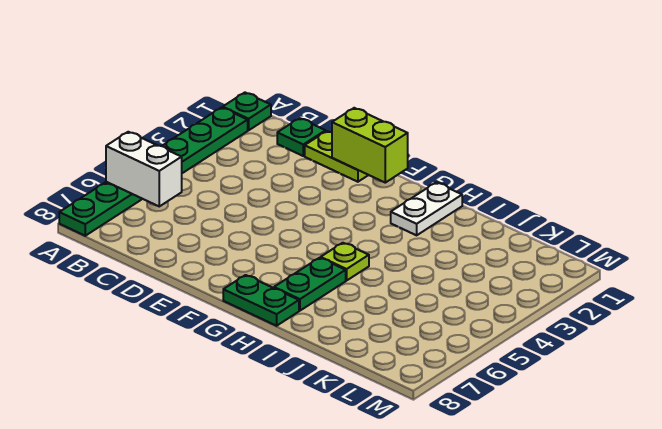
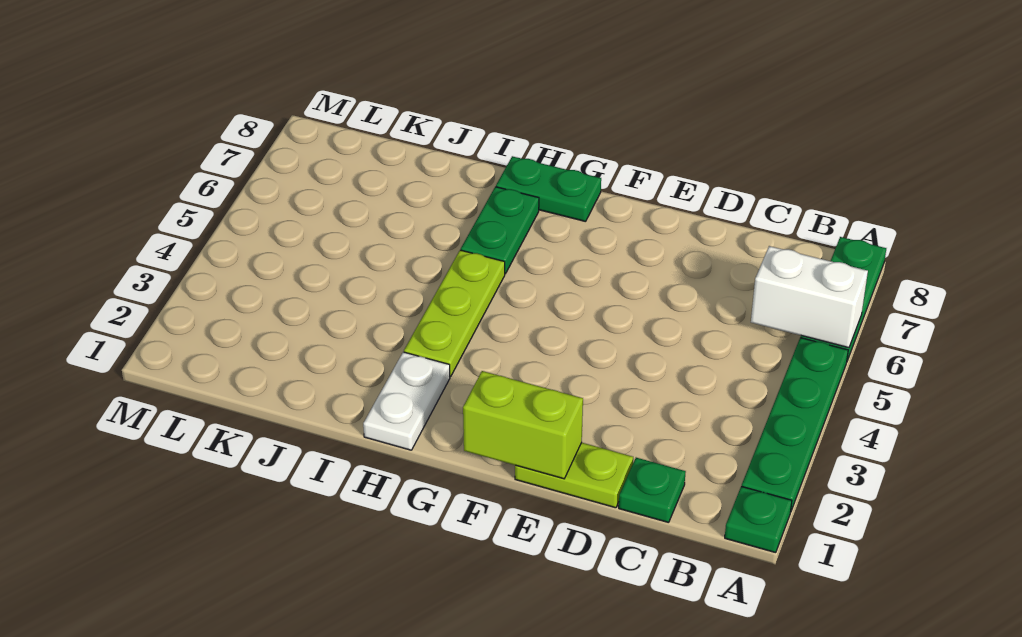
lime plate H5 level 1 -> lime plate H3:H5 level 1

